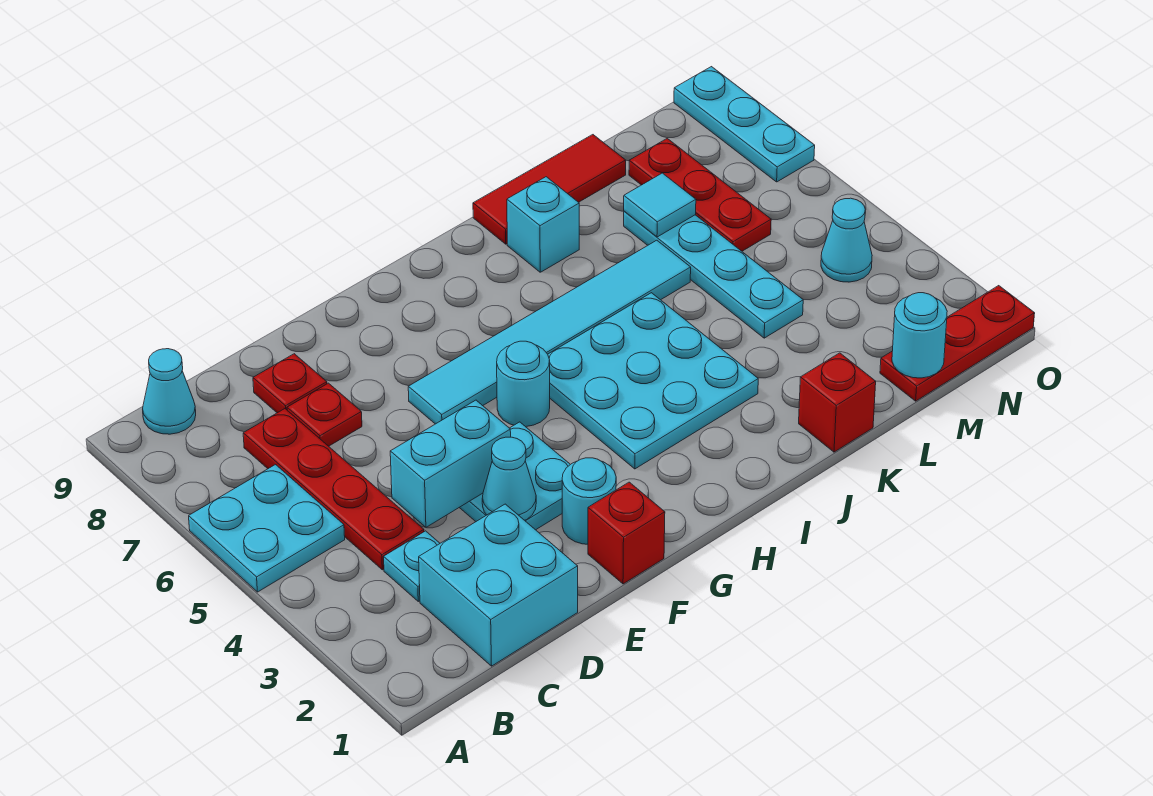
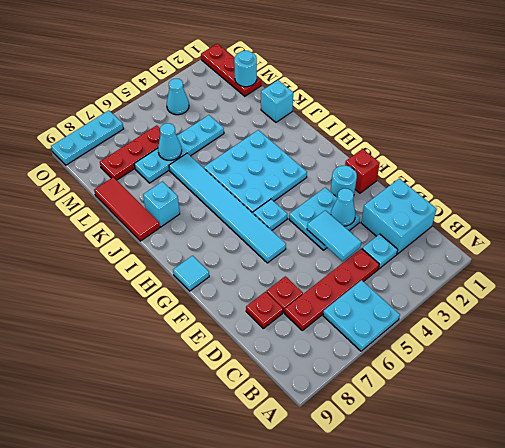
cyan cone B9 level 1 -> cyan cone L6 level 2
cyan brick D4:E4 level 2 -> cyan tile D4:E4 level 2
cyan round brick G5 level 1 -> cyan plate G5 level 1
red brick K1 level 1 -> cyan brick K1 level 1
cyan tile L7 level 2 -> cyan tile G9 level 1

